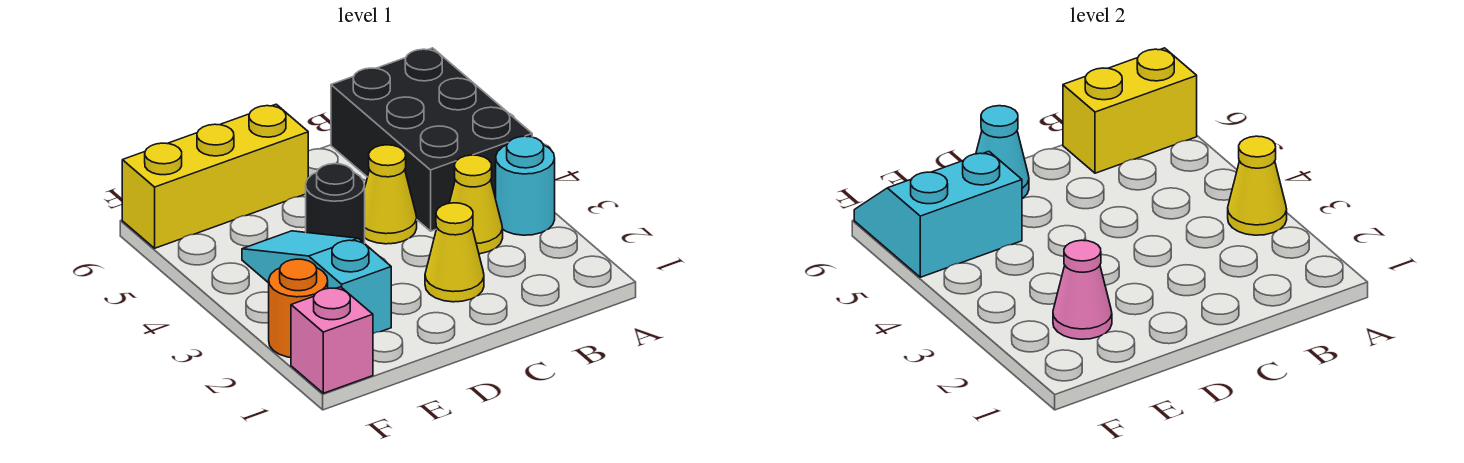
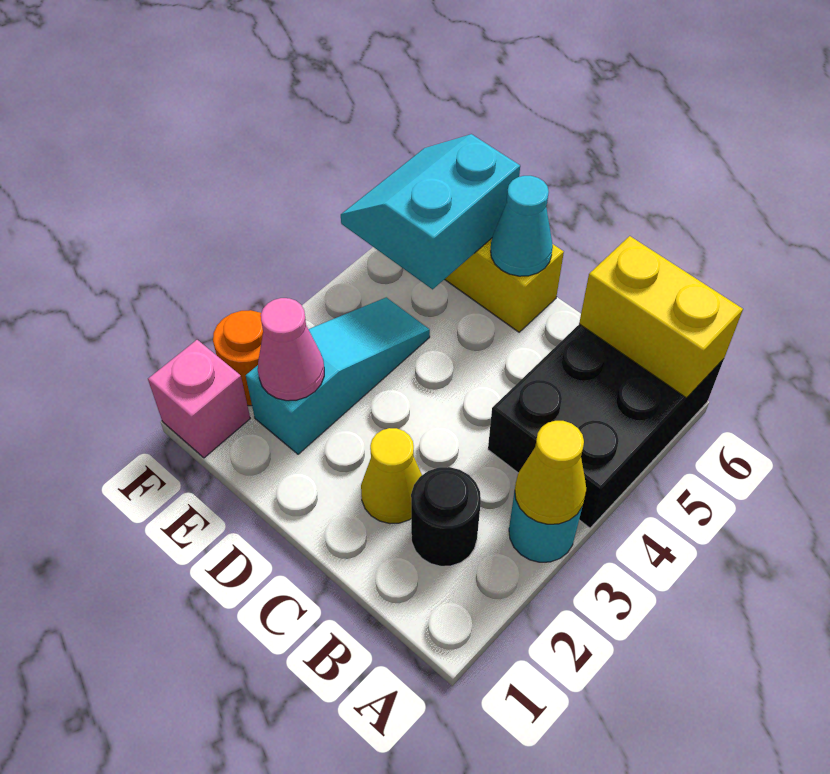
yellow cone B3 level 1 -> none
yellow cone C4 level 1 -> none
black round brick D4 level 1 -> black round brick B2 level 1
cyan slope E5:F6 level 2 top 5 -> cyan slope E5:F6 level 2 top E

